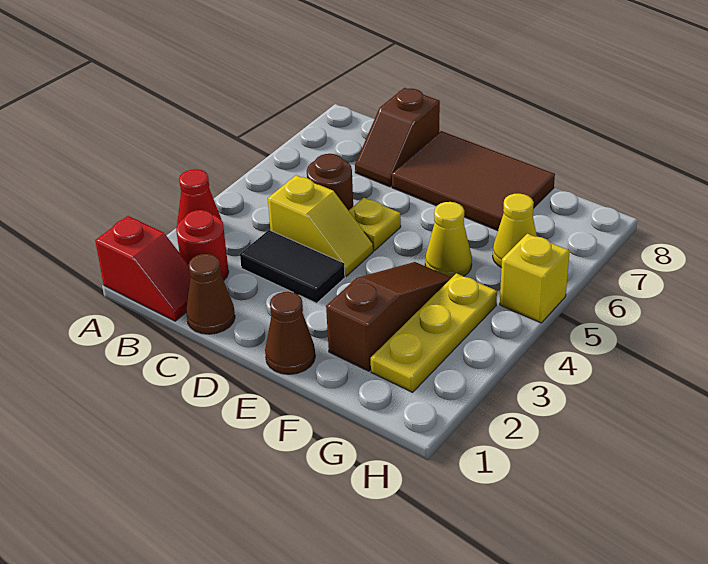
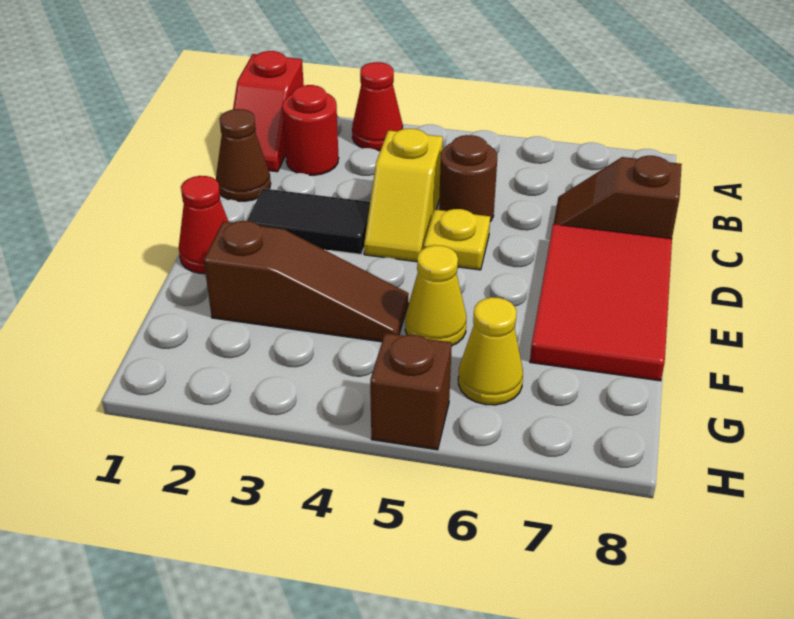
black tile C3:D3 level 1 -> black tile D2:D3 level 1
brown tile D7:F8 level 1 -> red tile D7:F8 level 1
brown cone E1 level 1 -> red cone E1 level 1
yellow plate G2:G4 level 1 -> none
yellow brick H5 level 1 -> brown brick H5 level 1

